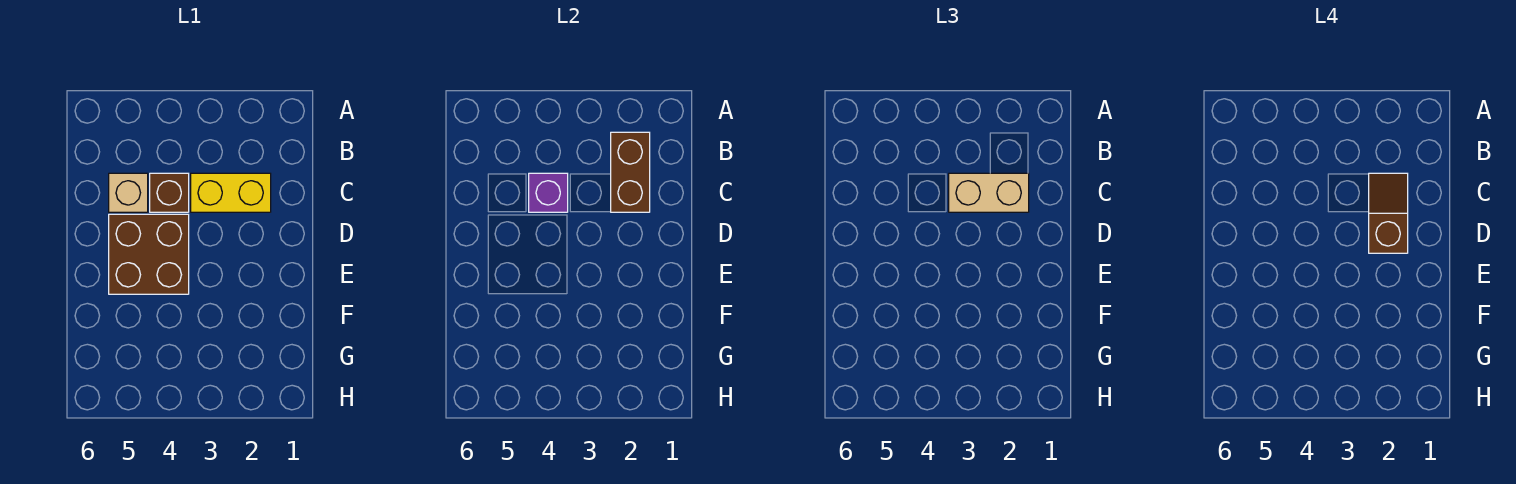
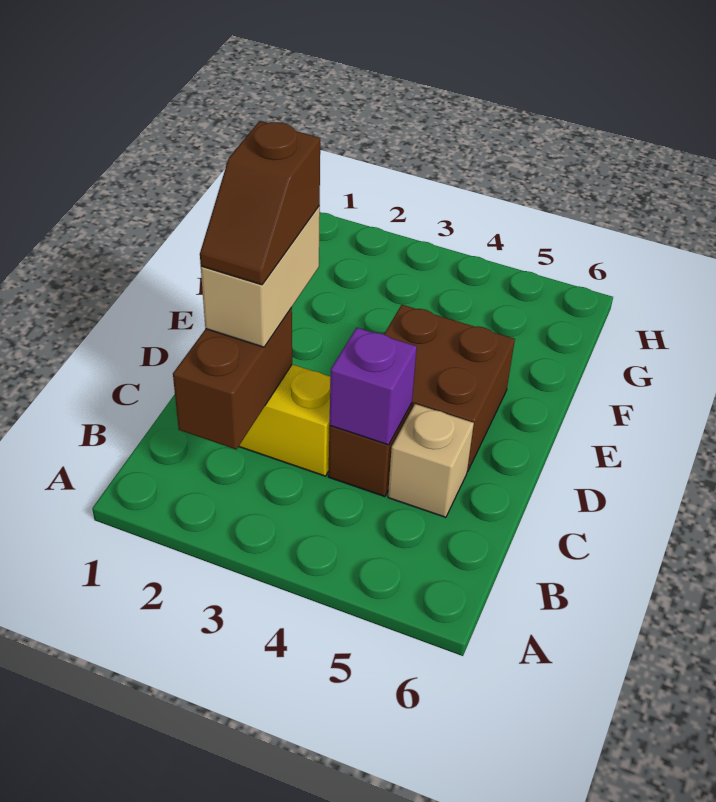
tan brick C2:C3 level 3 -> tan brick C2:D2 level 3

